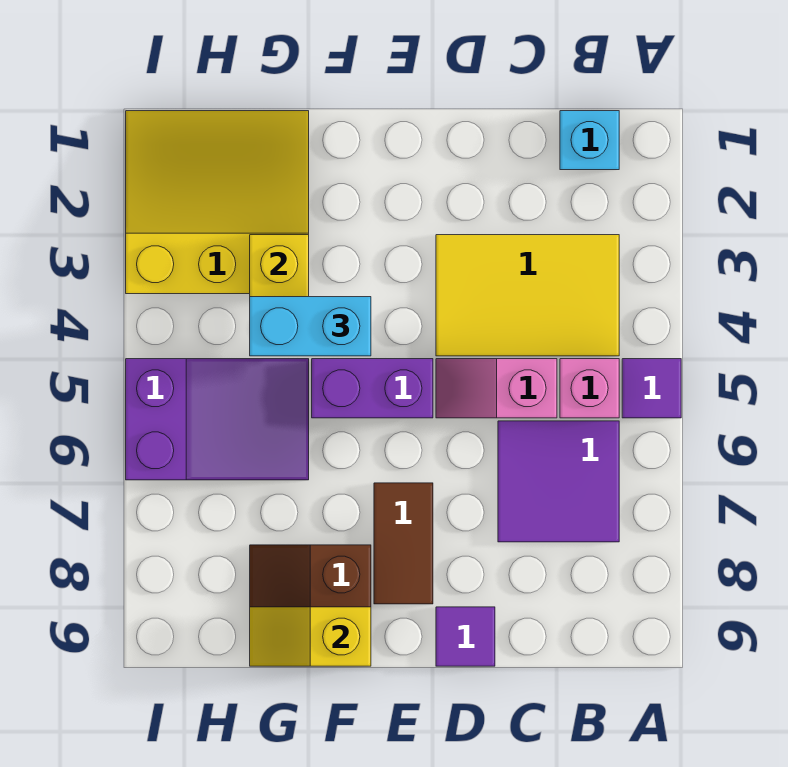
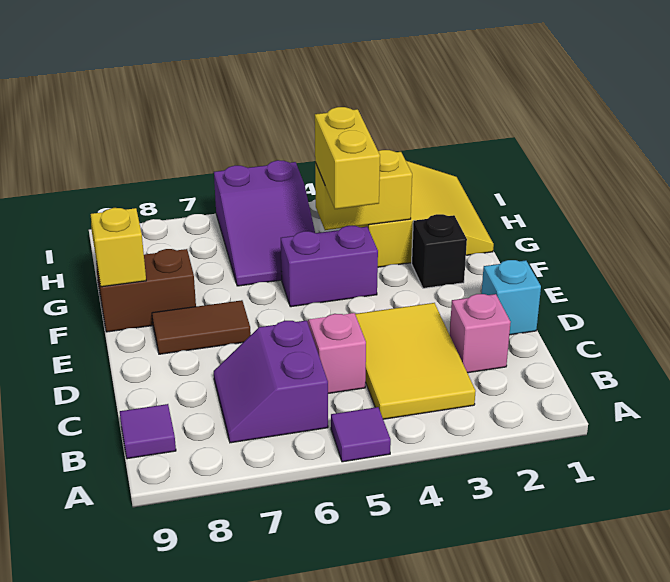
cyan brick B1 level 1 -> cyan brick D1 level 1
pink brick B5 level 1 -> pink brick C2 level 1
purple tile B6:C7 level 1 -> purple slope B6:C7 level 1 top 6
purple tile D9 level 1 -> purple tile B9 level 1
purple brick E5:F5 level 1 -> purple brick F4:F5 level 1
none -> black brick F2 level 1
cyan brick F4:G4 level 3 -> yellow brick F4:G4 level 3

